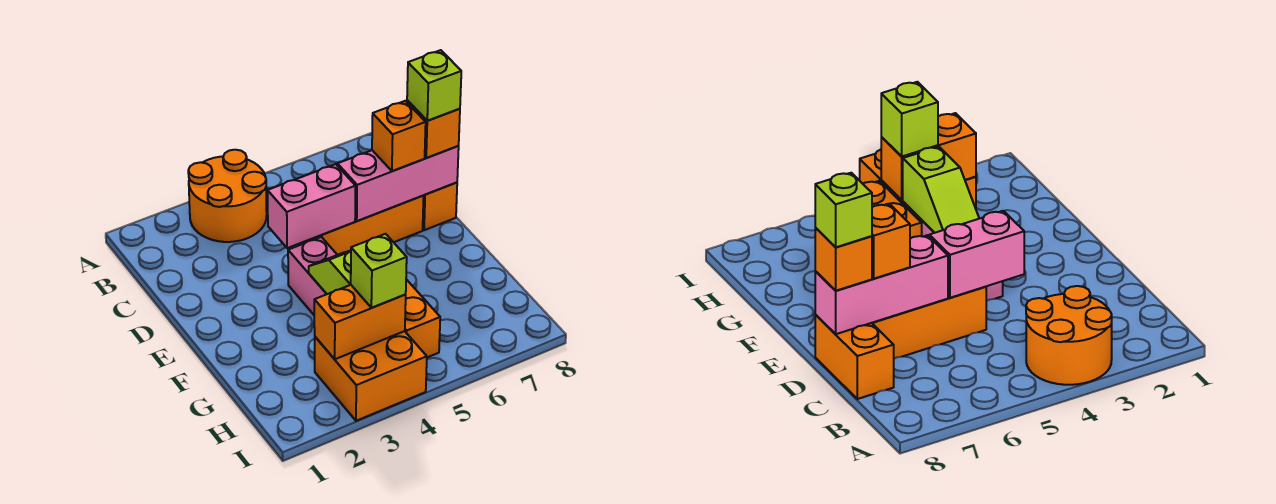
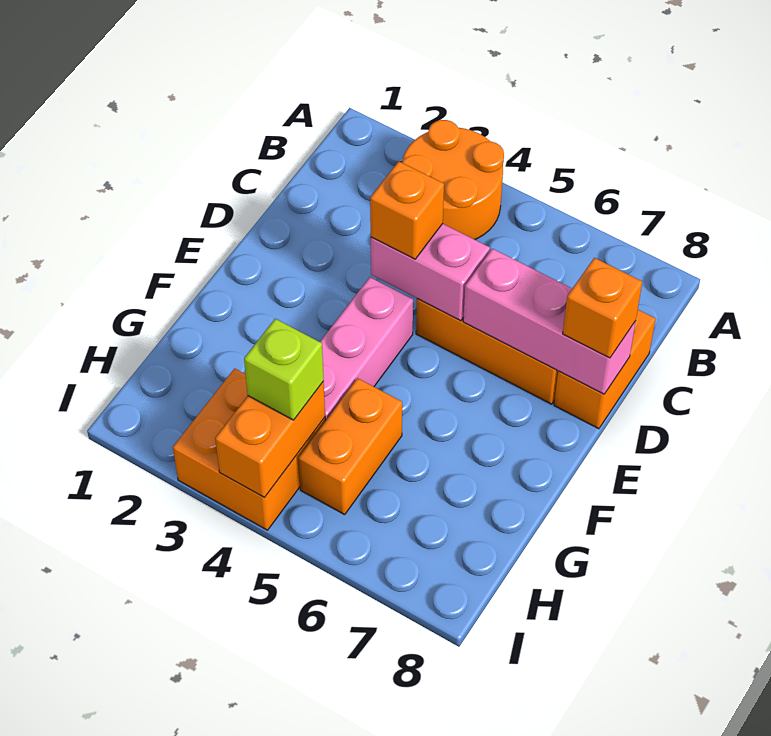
orange brick D7 level 3 -> orange brick D4 level 3
lime brick D8 level 4 -> none
lime slope F4:G4 level 2 top G -> none
orange brick H3:H4 level 2 -> orange brick H4:I4 level 2

